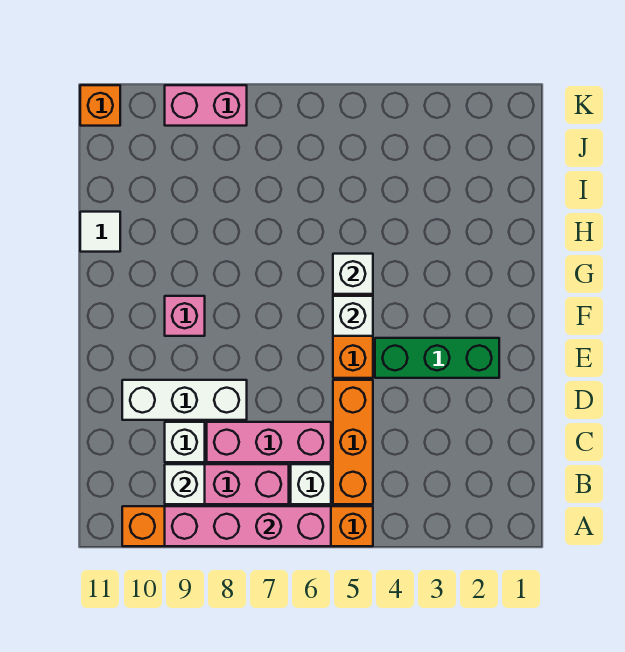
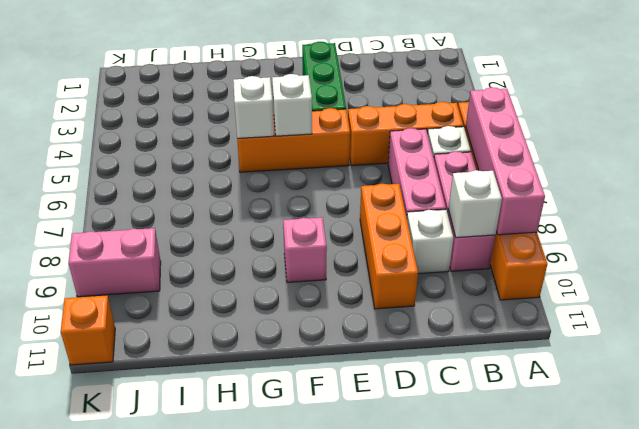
white brick D8:D10 level 1 -> orange brick D8:D10 level 1
white tile H11 level 1 -> none
pink brick K8:K9 level 1 -> pink brick J9:K9 level 1

